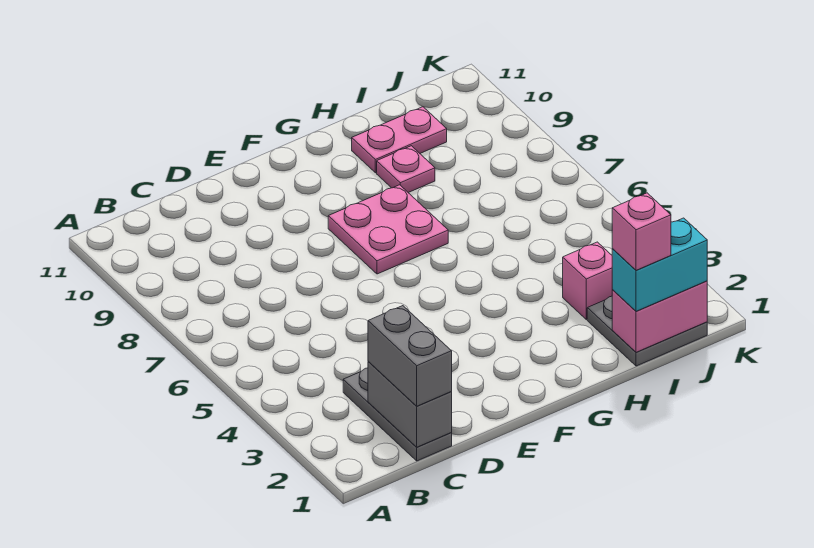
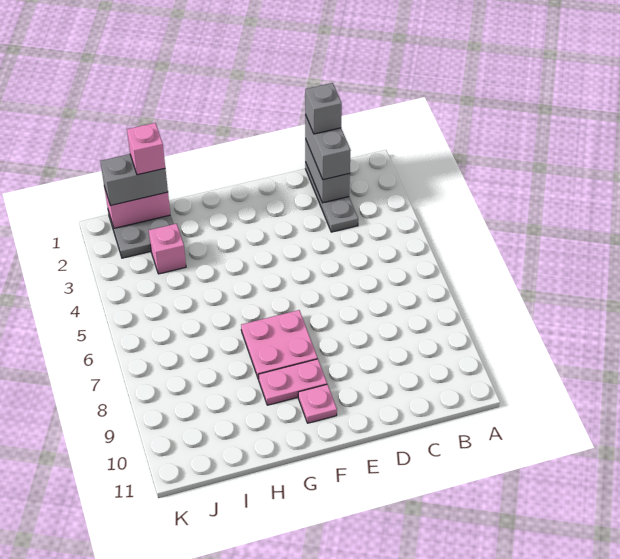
none -> grey brick C1 level 4
pink plate H9 level 1 -> pink plate F10 level 1
pink plate H10:I10 level 1 -> pink plate F9:G9 level 1
cyan brick I1:J1 level 3 -> grey brick I1:J1 level 3

